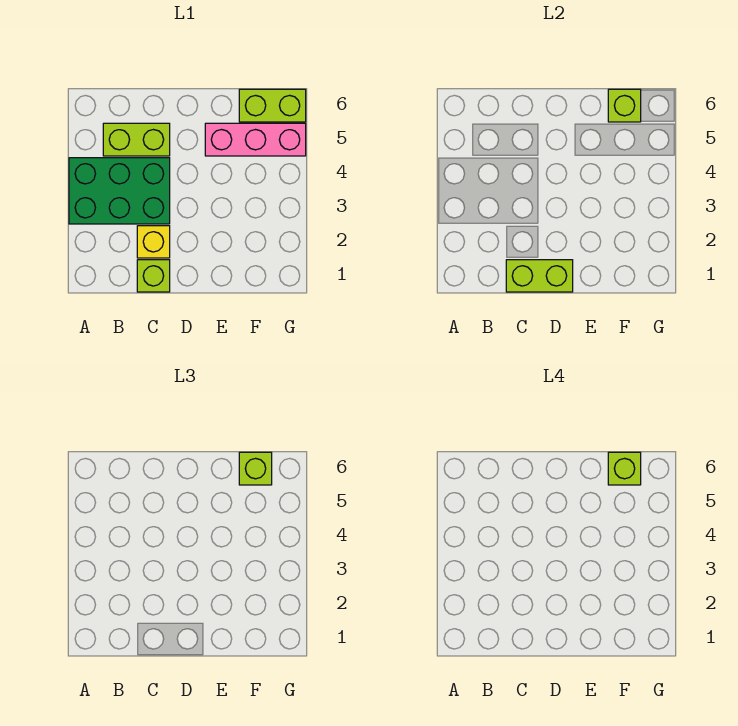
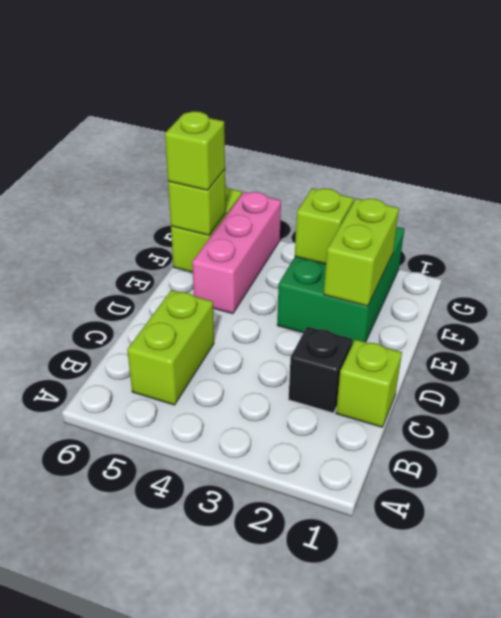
green brick A3:C4 level 1 -> green brick E2:G3 level 1
lime brick C1:D1 level 2 -> lime brick E2:F2 level 2
yellow brick C2 level 1 -> black brick C2 level 1
lime brick F6 level 4 -> lime brick F3 level 2

